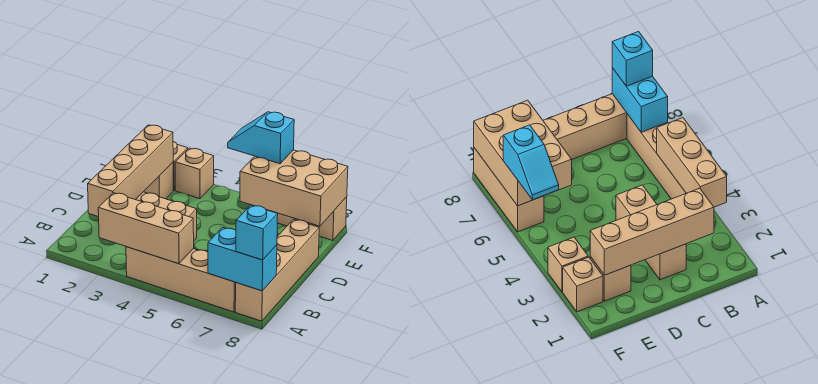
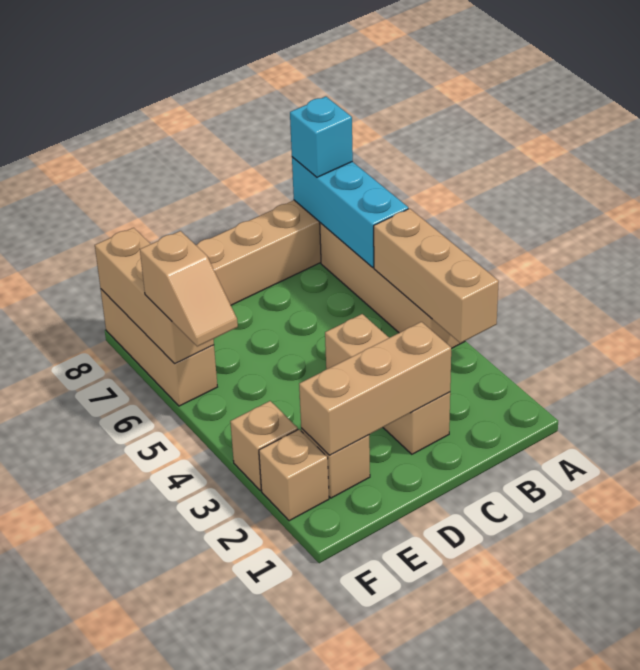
cyan brick A7:A8 level 2 -> cyan brick A6:A8 level 2
tan brick B2:E2 level 2 -> tan brick C2:E2 level 2
tan brick E6:F8 level 2 -> tan brick F6:F8 level 2
cyan slope F5:F6 level 3 top 6 -> tan slope F5:F6 level 3 top 6

